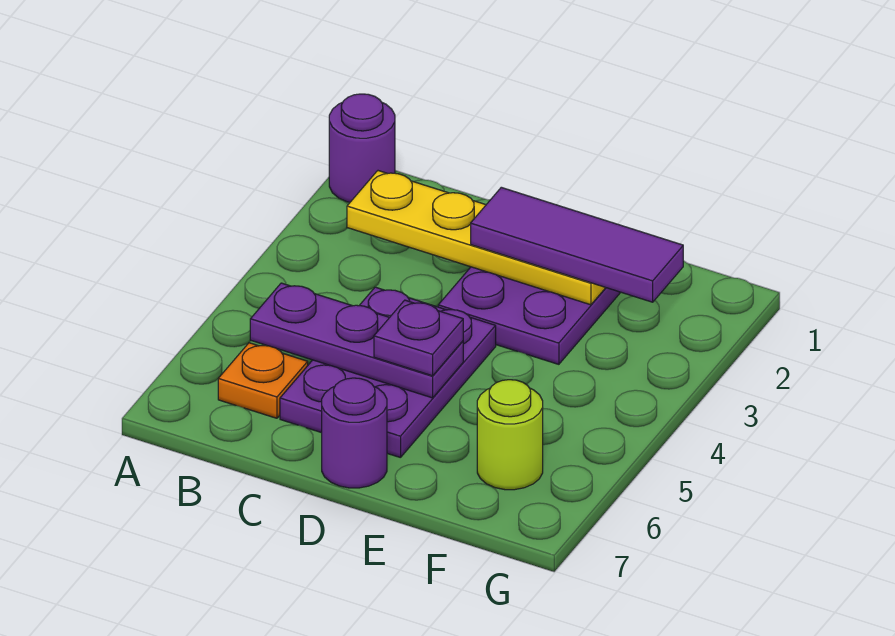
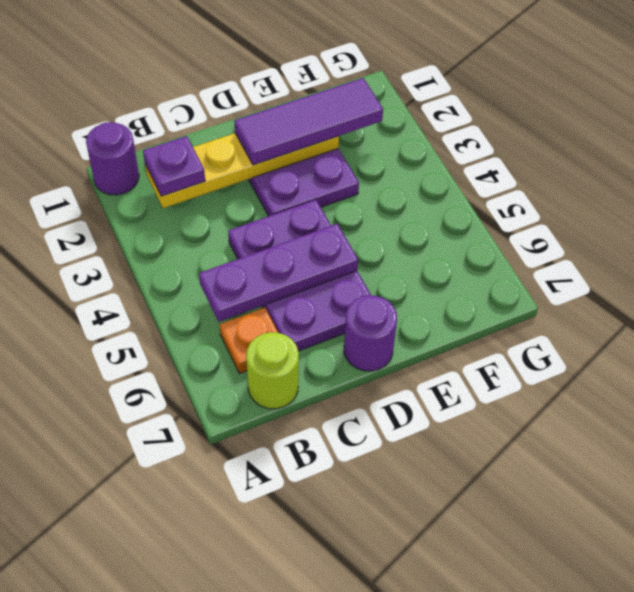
purple plate D5 level 3 -> purple plate B2 level 3
lime round brick F6 level 1 -> lime round brick B7 level 1

